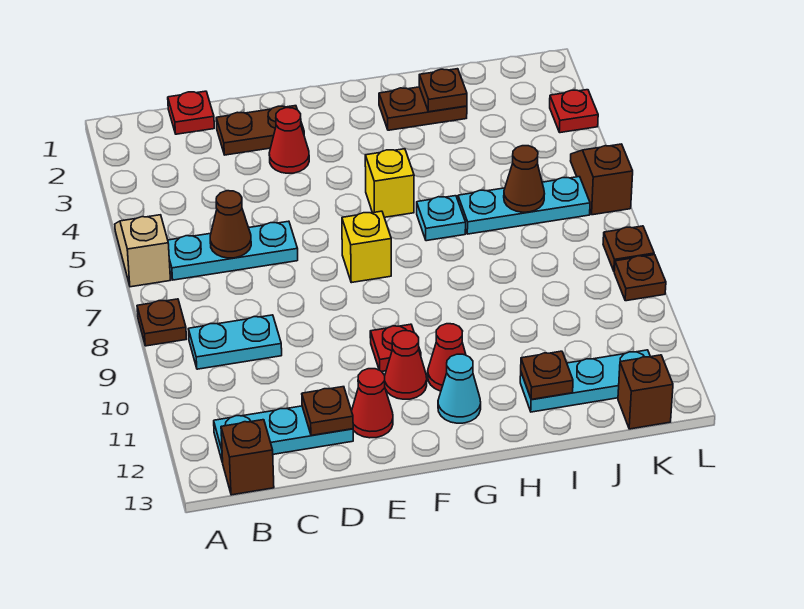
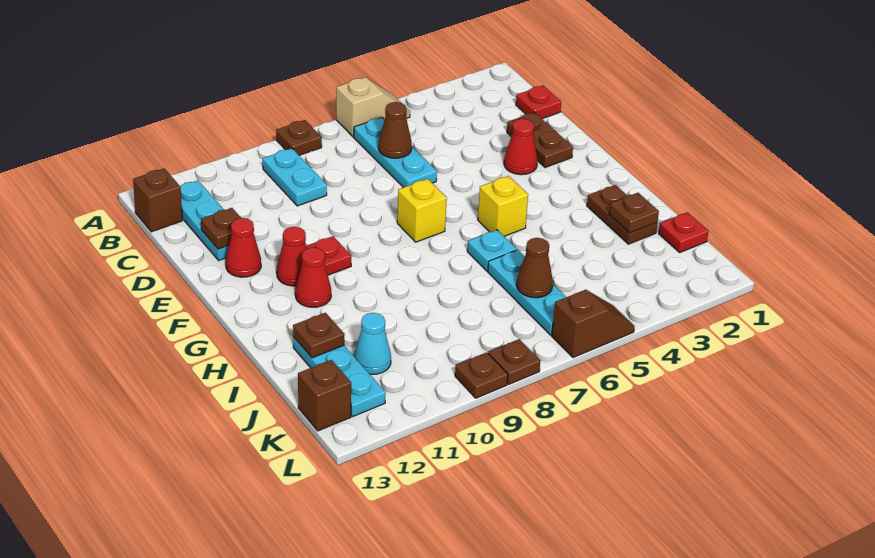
cyan cone G12 level 1 -> cyan cone J11 level 1
red plate L3 level 1 -> red plate J1 level 1

